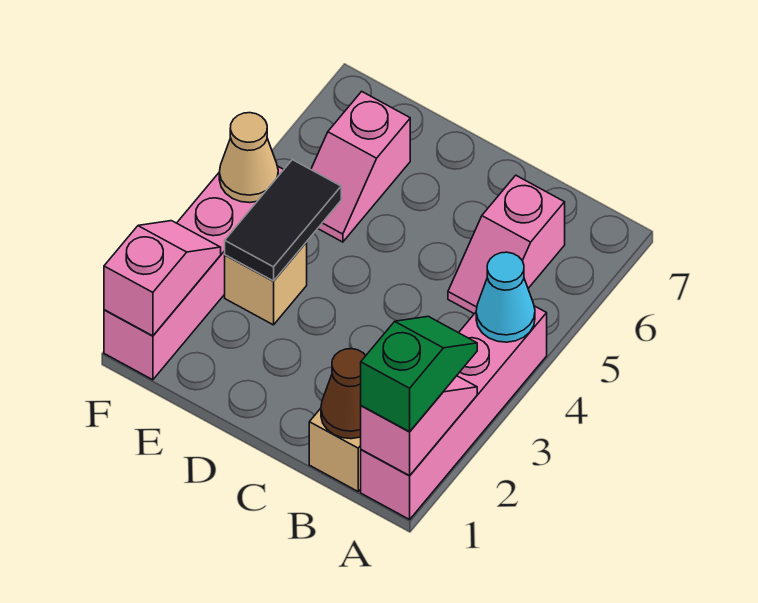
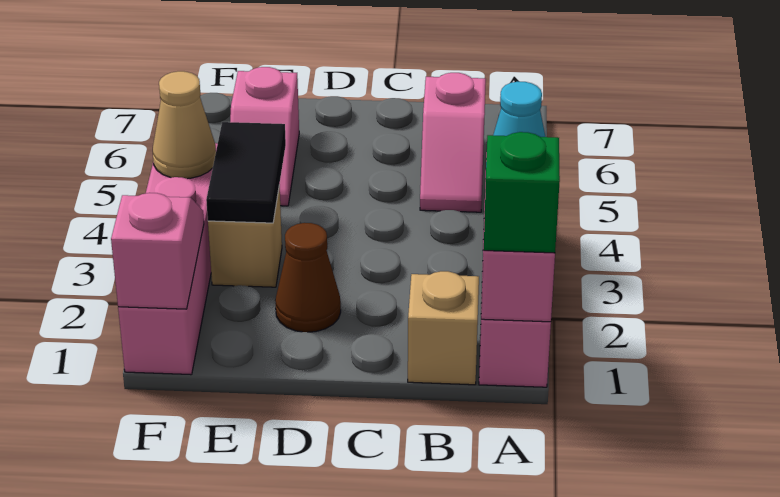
brown cone B1 level 2 -> brown cone D2 level 1

